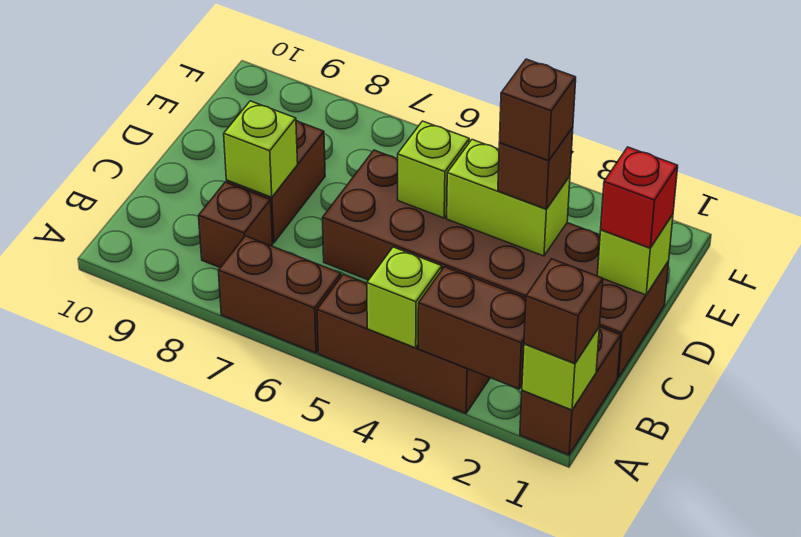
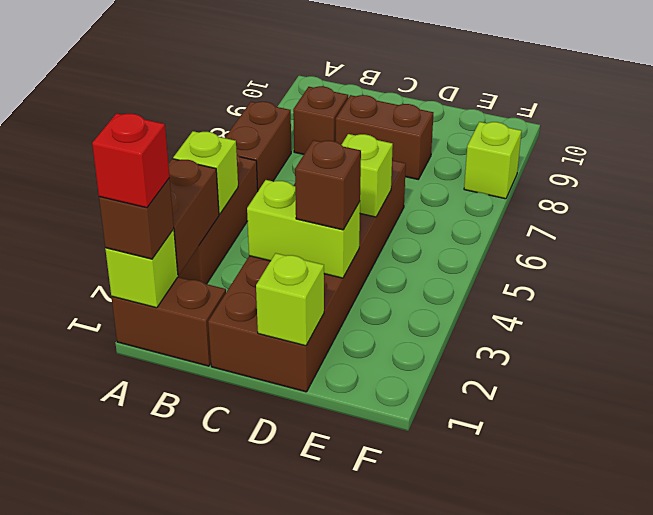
lime brick C8 level 2 -> lime brick F8 level 1
red brick D1 level 3 -> red brick A1 level 4
lime brick D3:D4 level 2 -> lime brick C3:D3 level 2
brown brick D3 level 4 -> none

